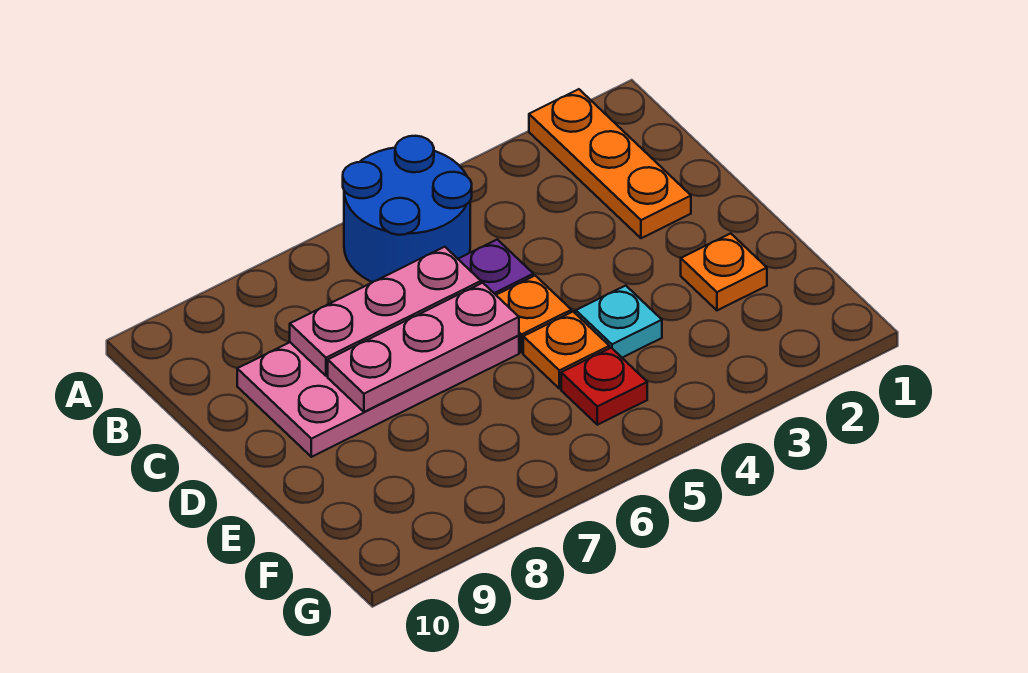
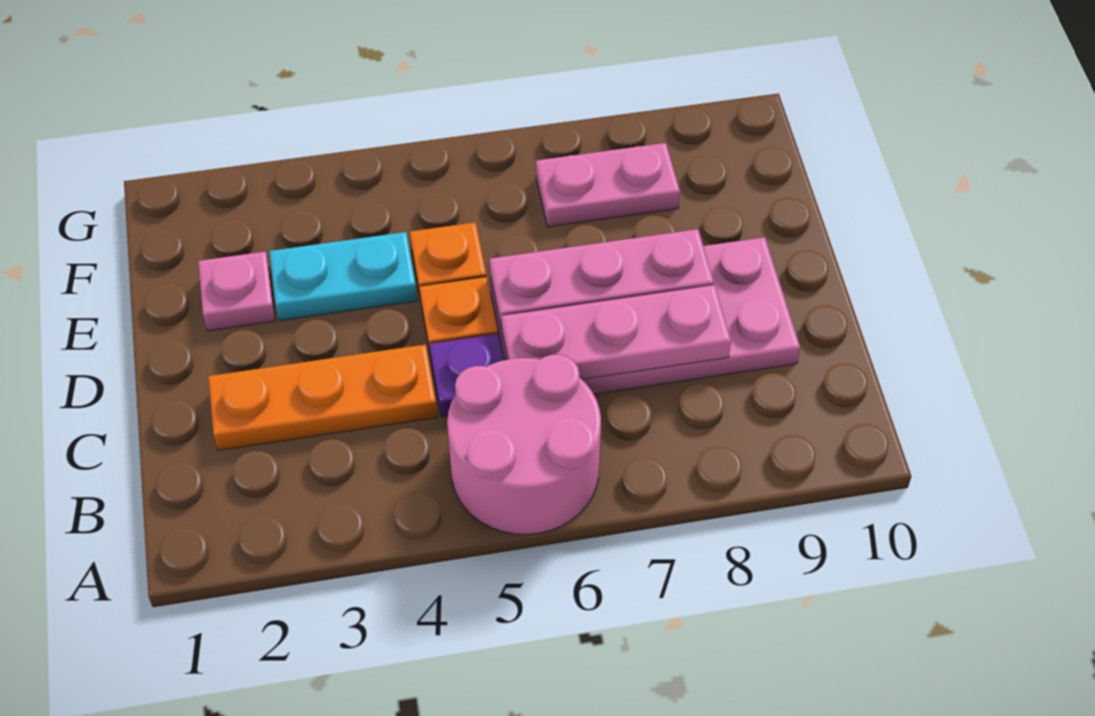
orange plate A2:C2 level 1 -> orange plate C2:C4 level 1
blue round brick A5:B6 level 1 -> pink round brick A5:B6 level 1
orange plate E2 level 1 -> pink plate E2 level 1
cyan plate E4 level 1 -> cyan plate E3:E4 level 1
red plate F5 level 1 -> none
none -> pink plate F7:F8 level 1

